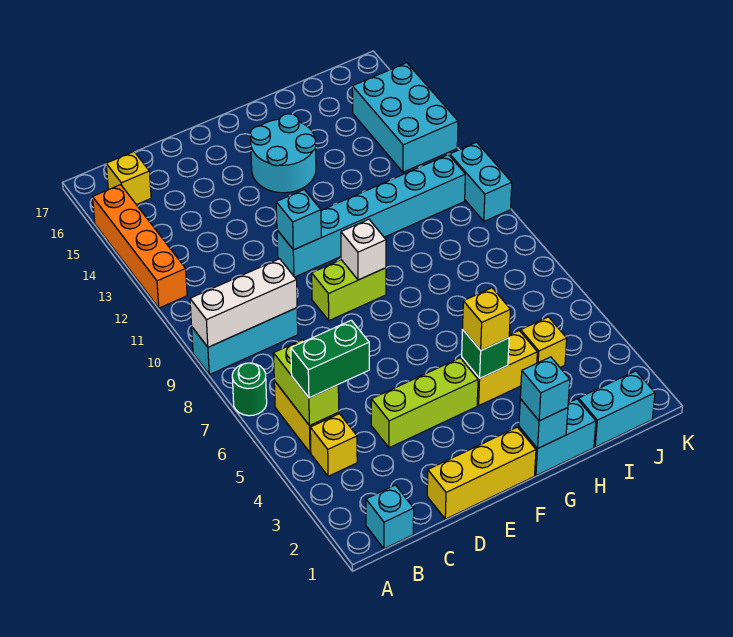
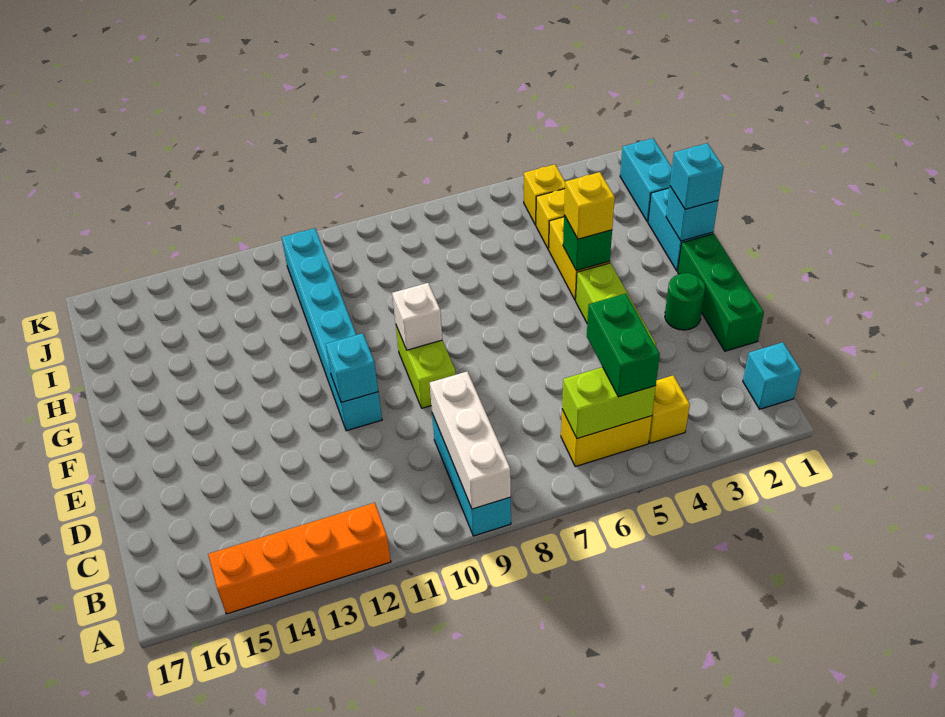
green round brick A7 level 1 -> green round brick E2 level 1
yellow brick B16 level 1 -> yellow brick J4 level 1
yellow brick D1:F1 level 1 -> green brick D1:F1 level 1
cyan round brick F14:G15 level 1 -> none
cyan brick J13:K15 level 1 -> none
cyan brick K10:K11 level 1 -> none

